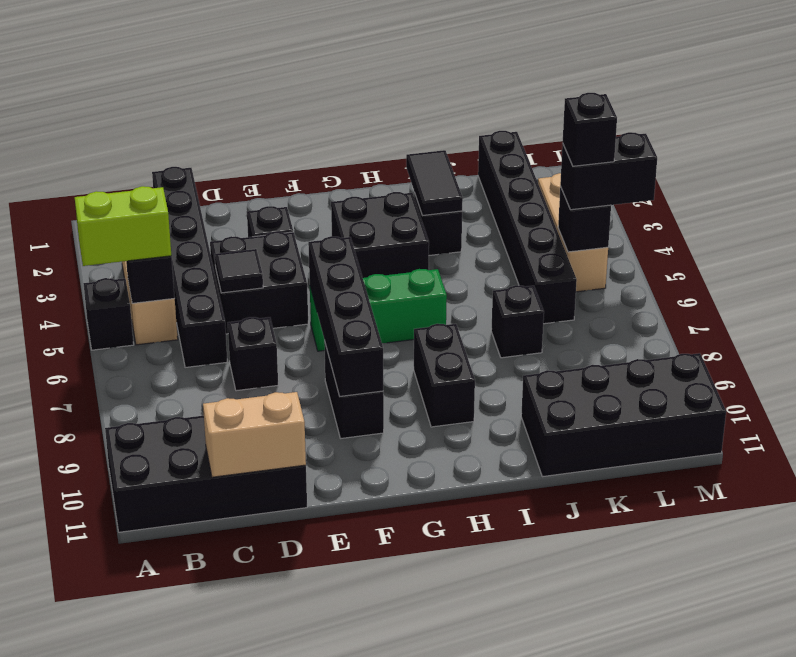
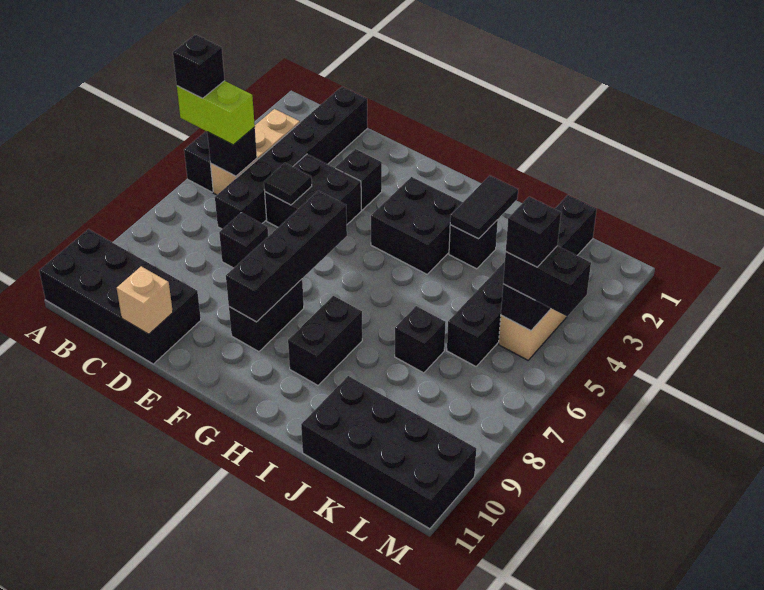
none -> black brick A5 level 4
tan brick C11:D11 level 2 -> tan brick D11 level 2
green brick F6:H6 level 1 -> none

